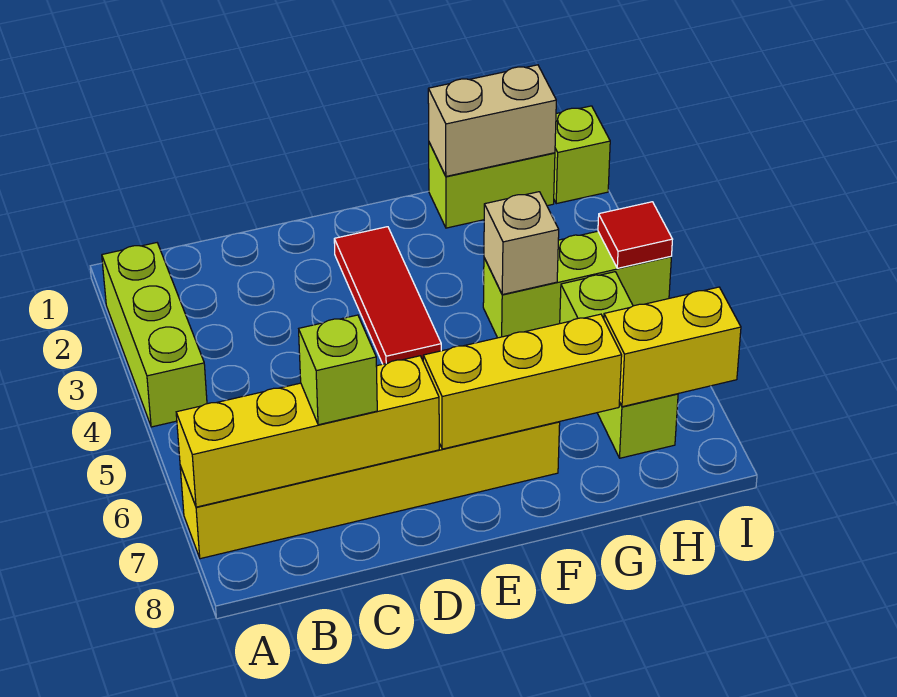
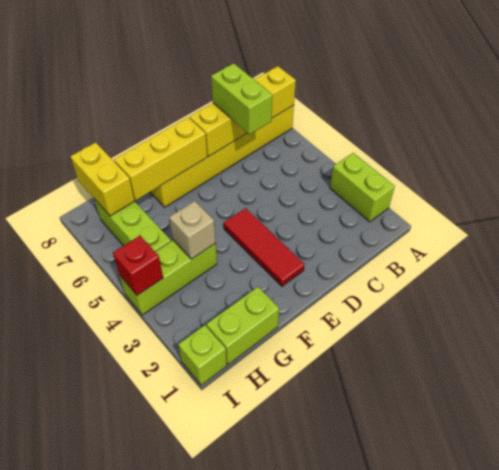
lime brick A2:A4 level 1 -> lime brick A2:A3 level 1
lime brick C7 level 3 -> lime brick C6:C7 level 3
tan brick G1:H1 level 2 -> none
yellow brick H7:I7 level 2 -> yellow brick H7:H8 level 2
red tile I4 level 2 -> red brick I4 level 2

